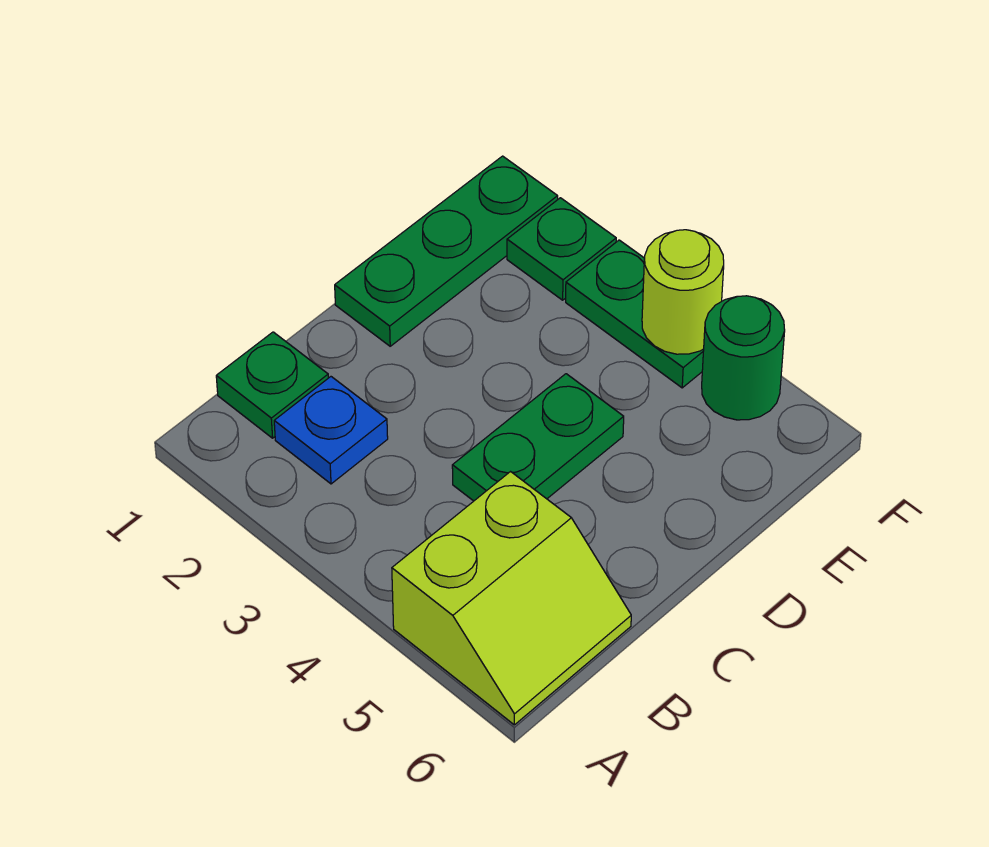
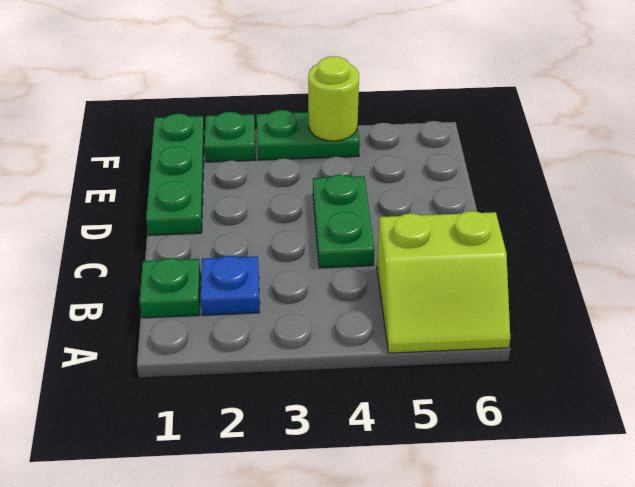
lime slope A5:B6 level 1 top 5 -> lime slope A5:B6 level 1 top B
green round brick F5 level 1 -> none

